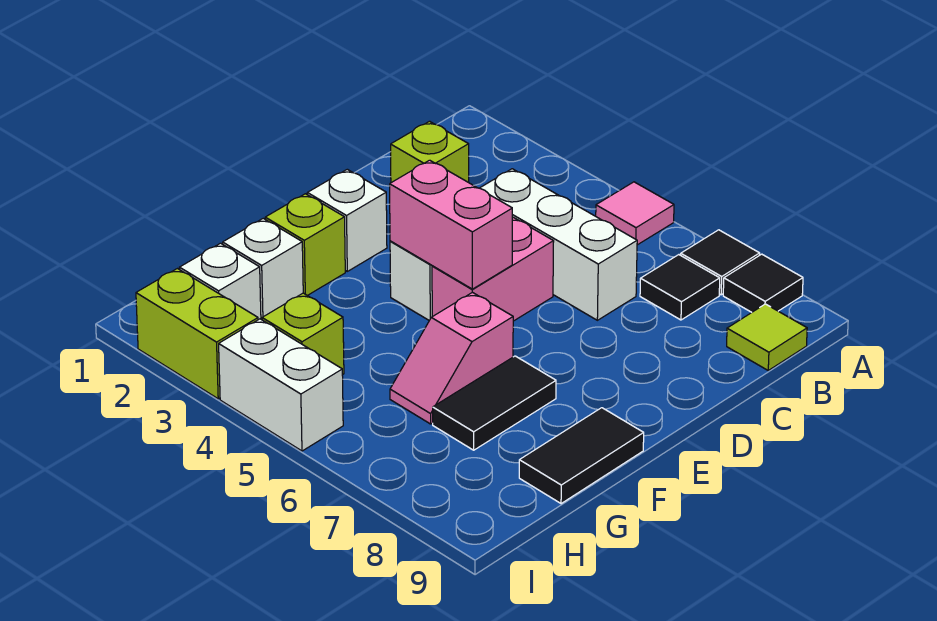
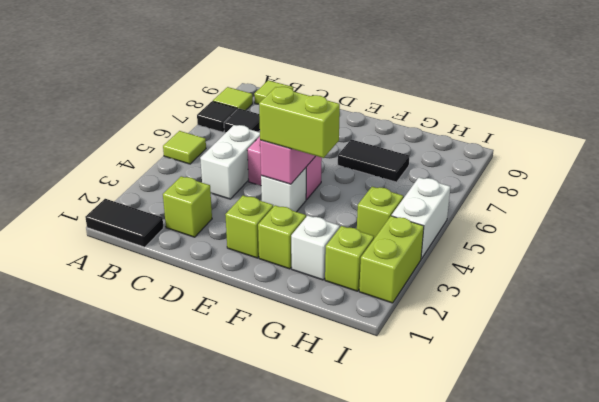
pink tile A5 level 1 -> lime tile A5 level 1
black tile A8 level 1 -> lime tile A8 level 1
white brick C4:C6 level 1 -> white brick C4:C5 level 1
white brick E2 level 1 -> lime brick E2 level 1
none -> lime brick E4:F4 level 3
pink slope F6:G6 level 1 top F -> none
black tile F9:G9 level 1 -> black tile A1:B1 level 1
white brick H2 level 1 -> lime brick H2 level 1

